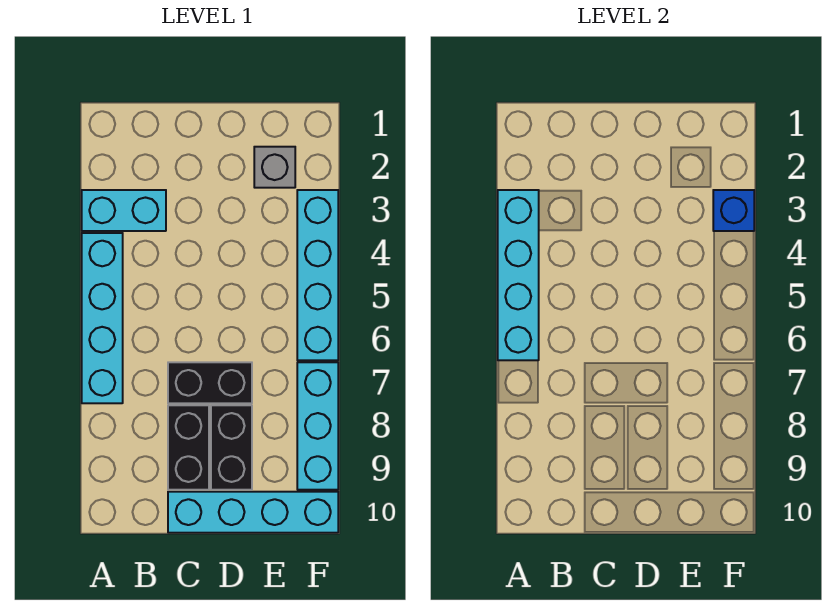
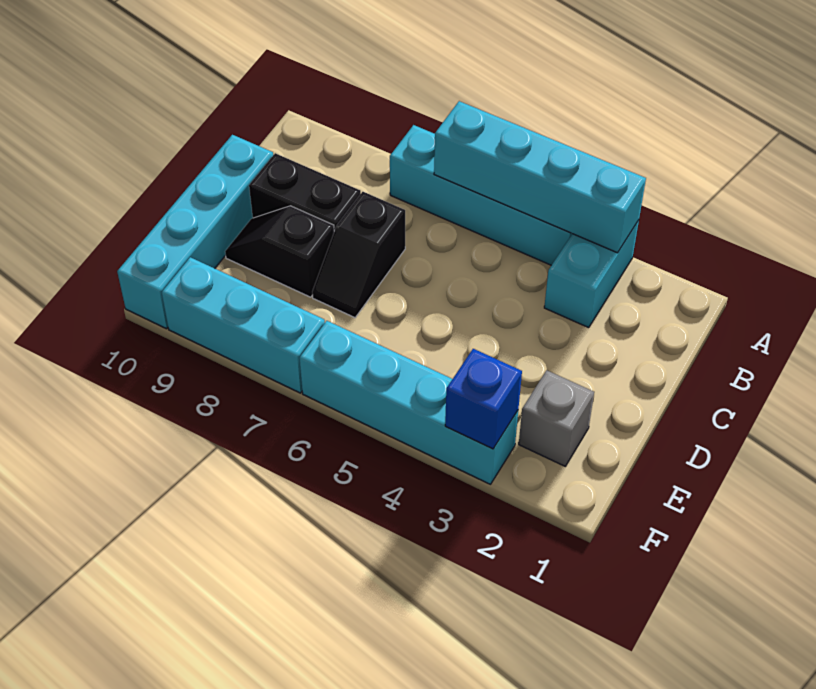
black brick C7:D7 level 1 -> black slope C7:D7 level 1 top C
black brick D8:D9 level 1 -> black slope D8:D9 level 1 top 8

